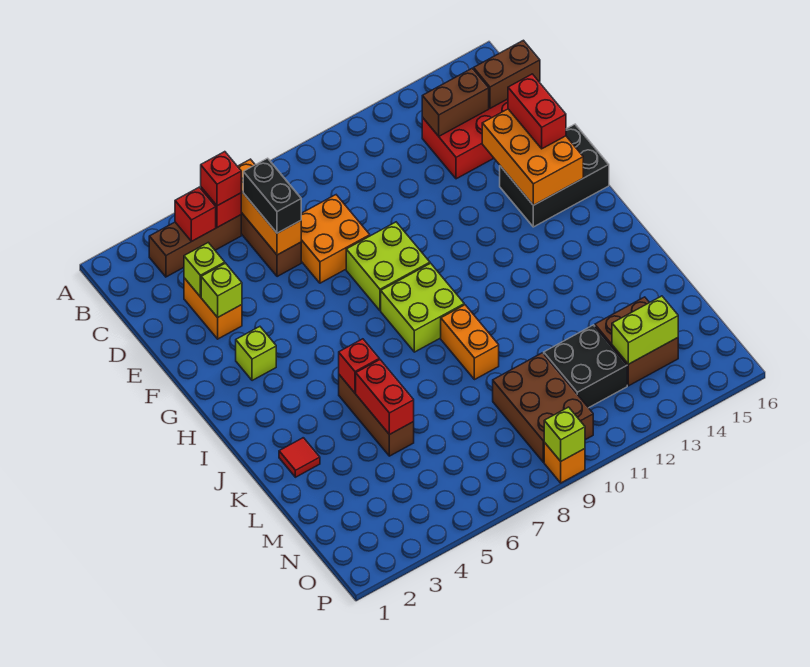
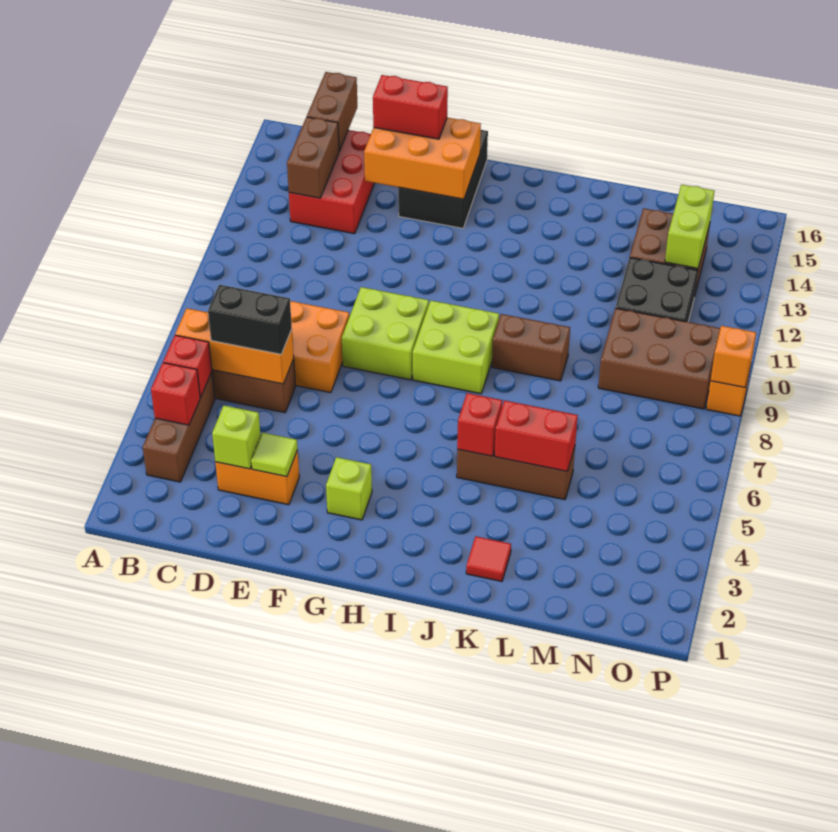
red brick B5 level 3 -> none
lime brick E3 level 2 -> lime tile E3 level 2
orange brick J9:K9 level 1 -> brown brick J9:K9 level 1
lime brick P9 level 2 -> orange brick P9 level 2

